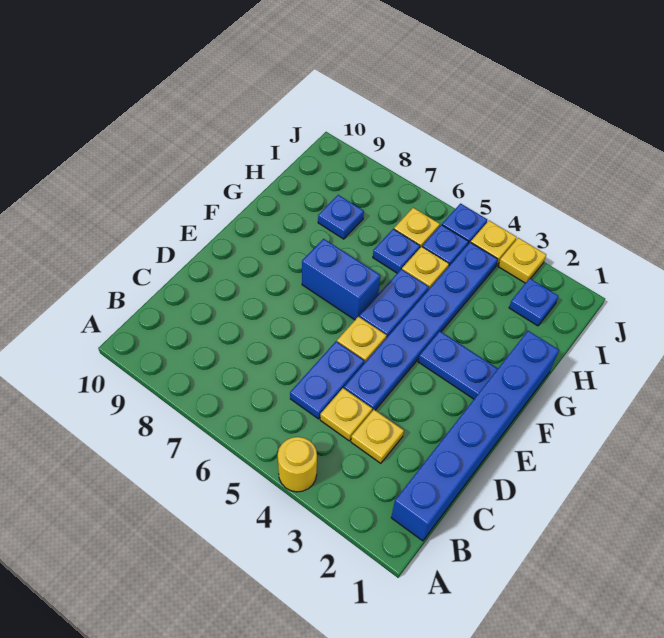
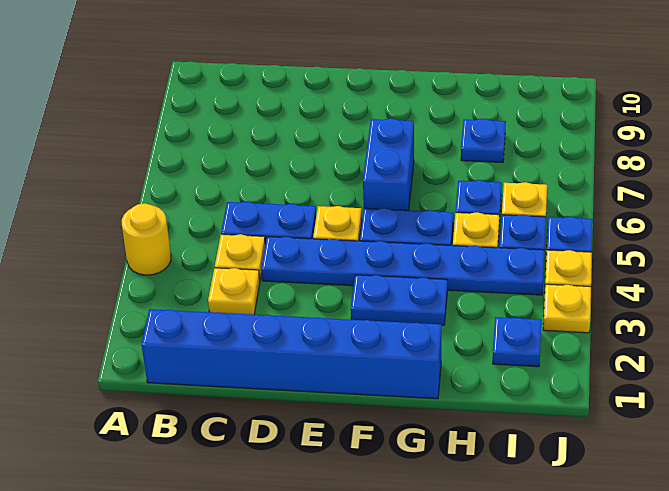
blue plate F2:F3 level 1 -> blue plate F3:G3 level 1

